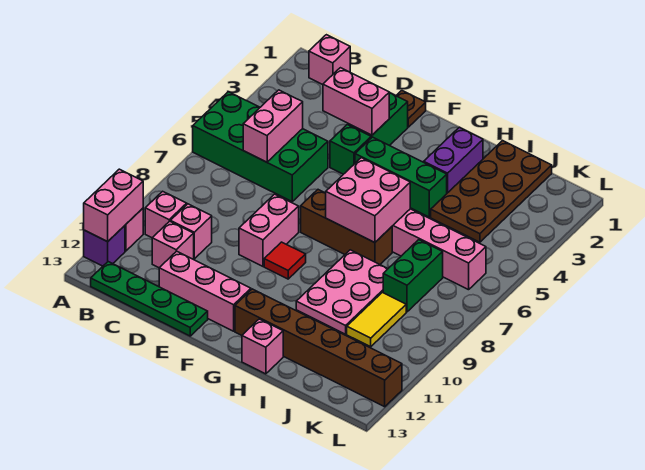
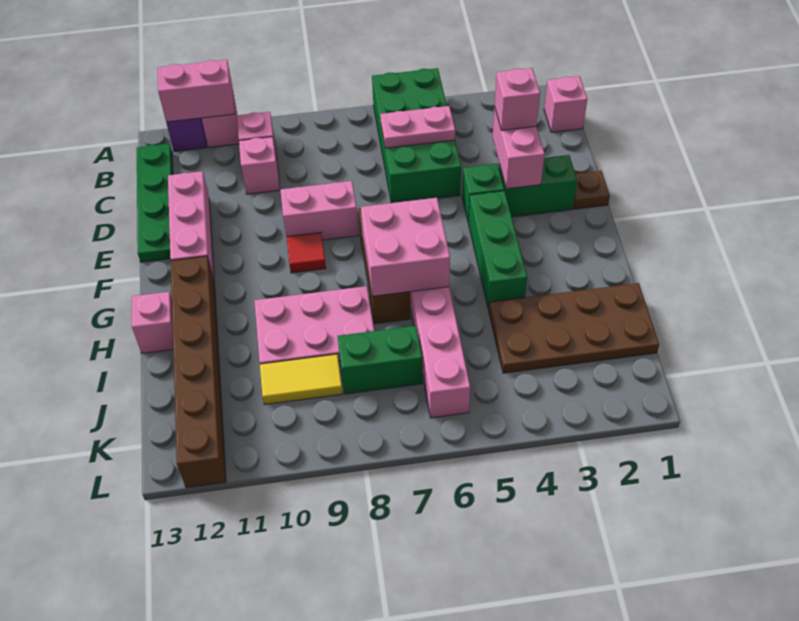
pink brick C5:C6 level 2 -> pink plate C5:C6 level 2
pink brick C11 level 1 -> pink brick D3 level 3
purple brick H2:H3 level 1 -> none

